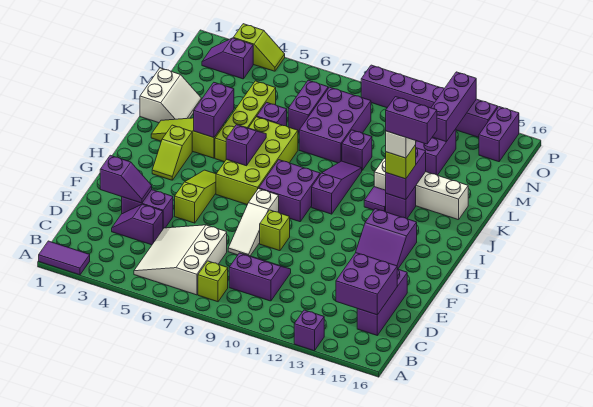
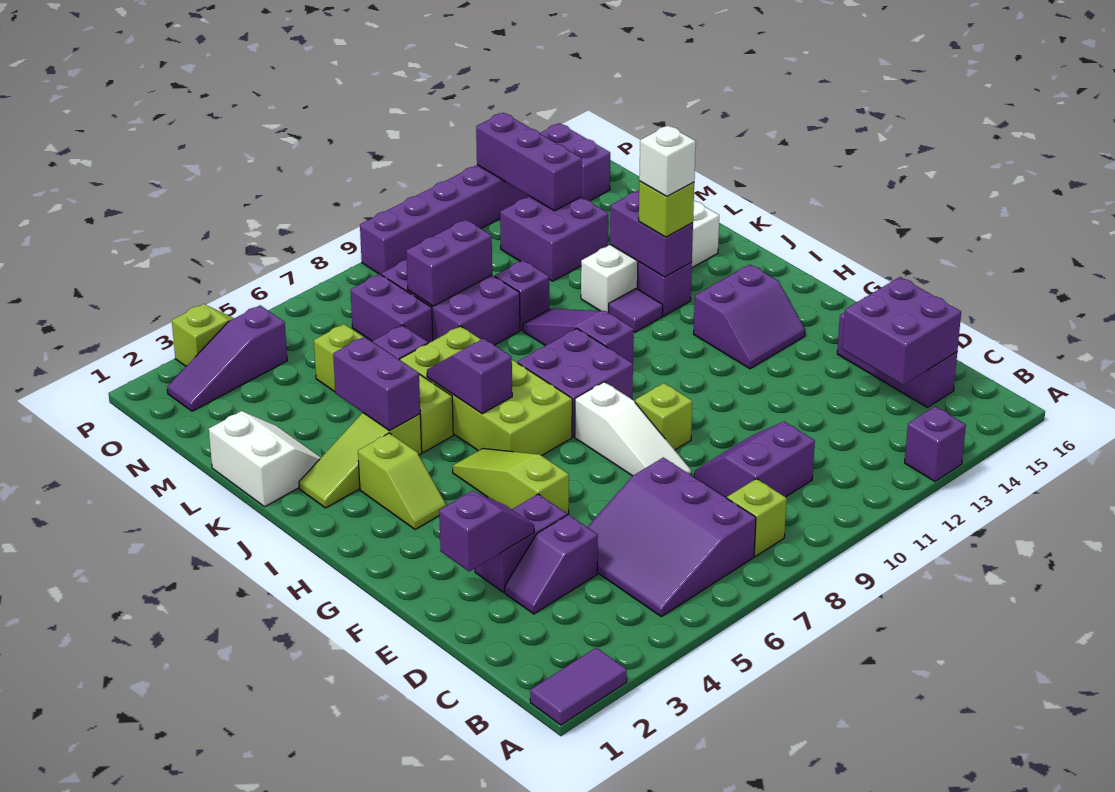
white slope B5:D7 level 1 top 7 -> purple slope B5:D7 level 1 top 7
purple brick J13:J14 level 5 -> purple brick M8:M9 level 2
purple slope O2:O3 level 1 top 3 -> purple slope O2:O4 level 1 top 4

